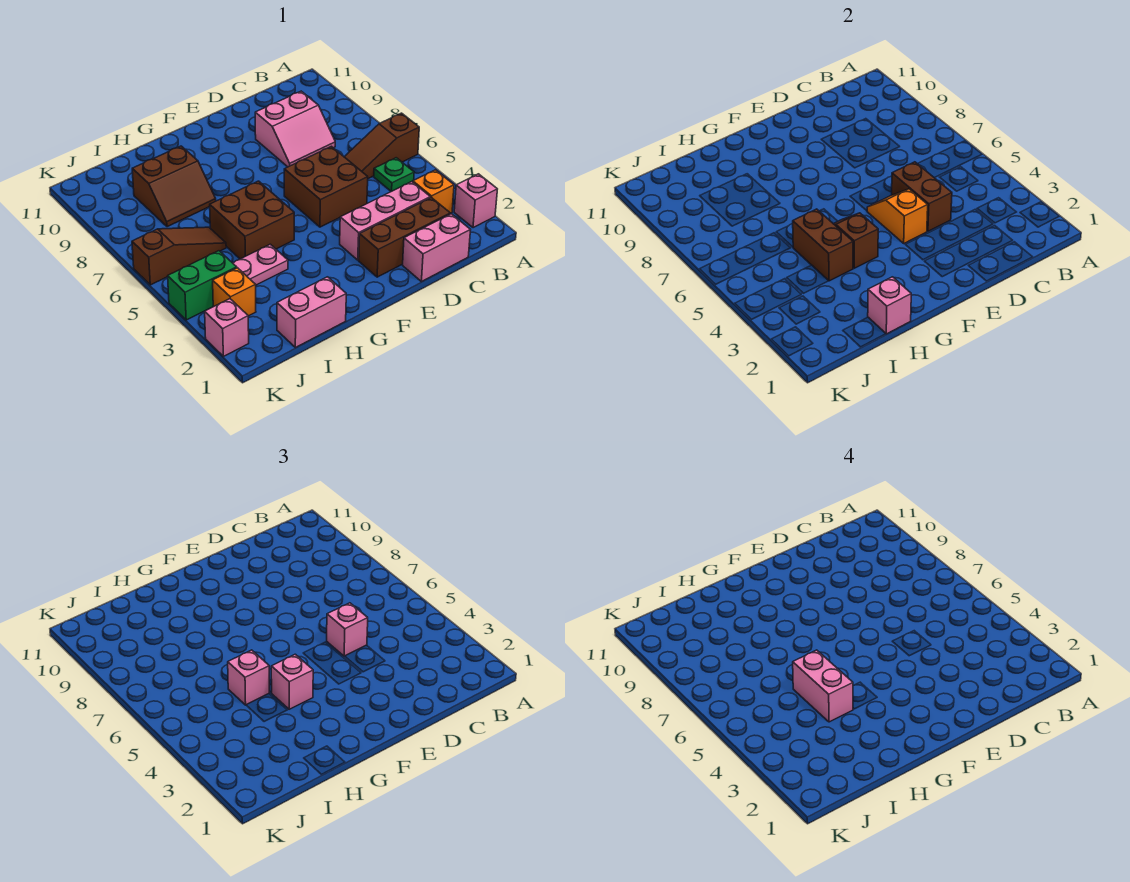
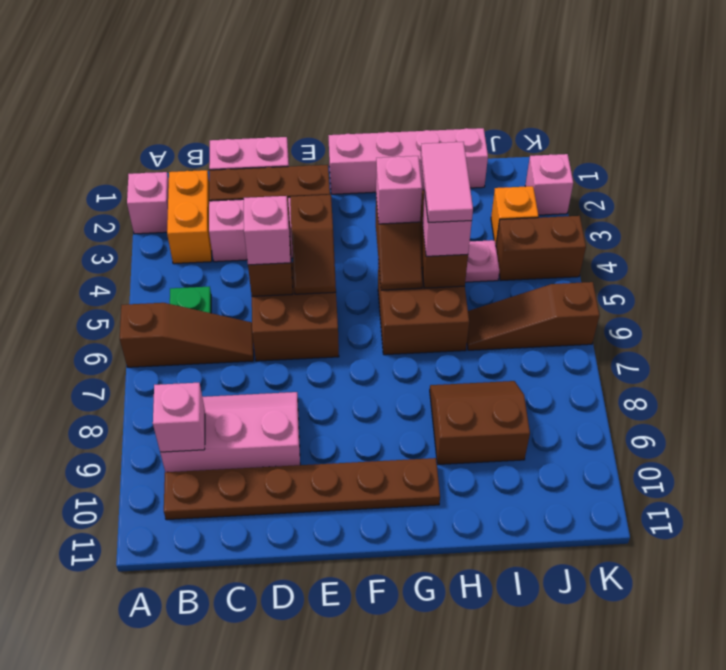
orange brick B3 level 1 -> orange brick B2:B3 level 1
none -> brown plate B10:G10 level 1
pink slope C8:D9 level 1 top 9 -> pink slope B8:D9 level 1 top 9
orange slope E4:E5 level 2 top 4 -> brown slope E4:E5 level 2 top 4
pink brick H1:I1 level 1 -> pink brick F1:I1 level 1
pink brick H1 level 2 -> pink brick B9 level 2
pink brick H4:H5 level 4 -> pink tile H4:H5 level 4
green brick J4:K4 level 1 -> brown brick J4:K4 level 1

